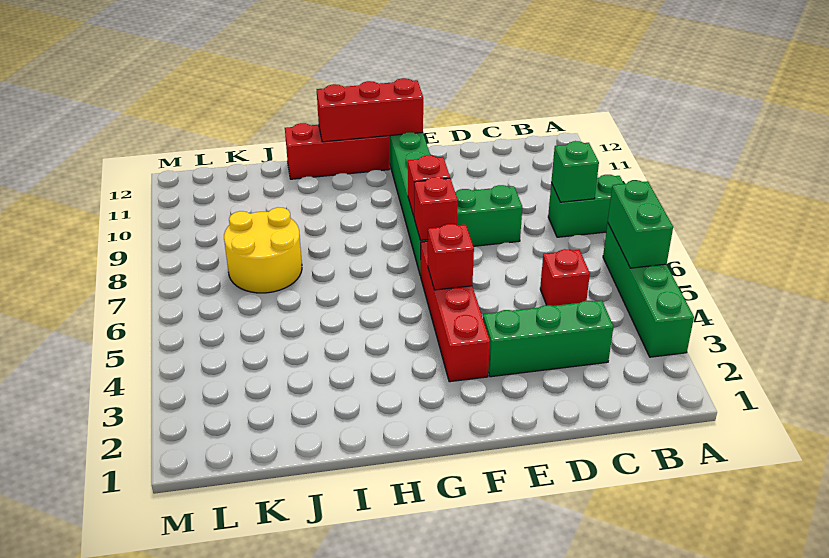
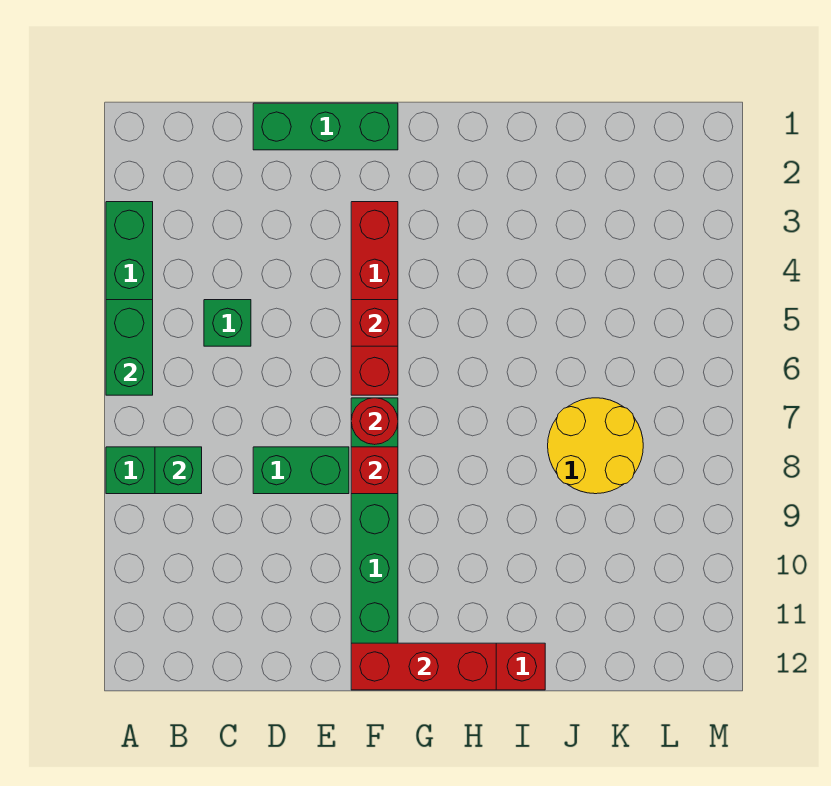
green brick C3:E3 level 1 -> green brick D1:F1 level 1
red brick C5 level 1 -> green brick C5 level 1
red brick F7 level 2 -> red round brick F7 level 2

